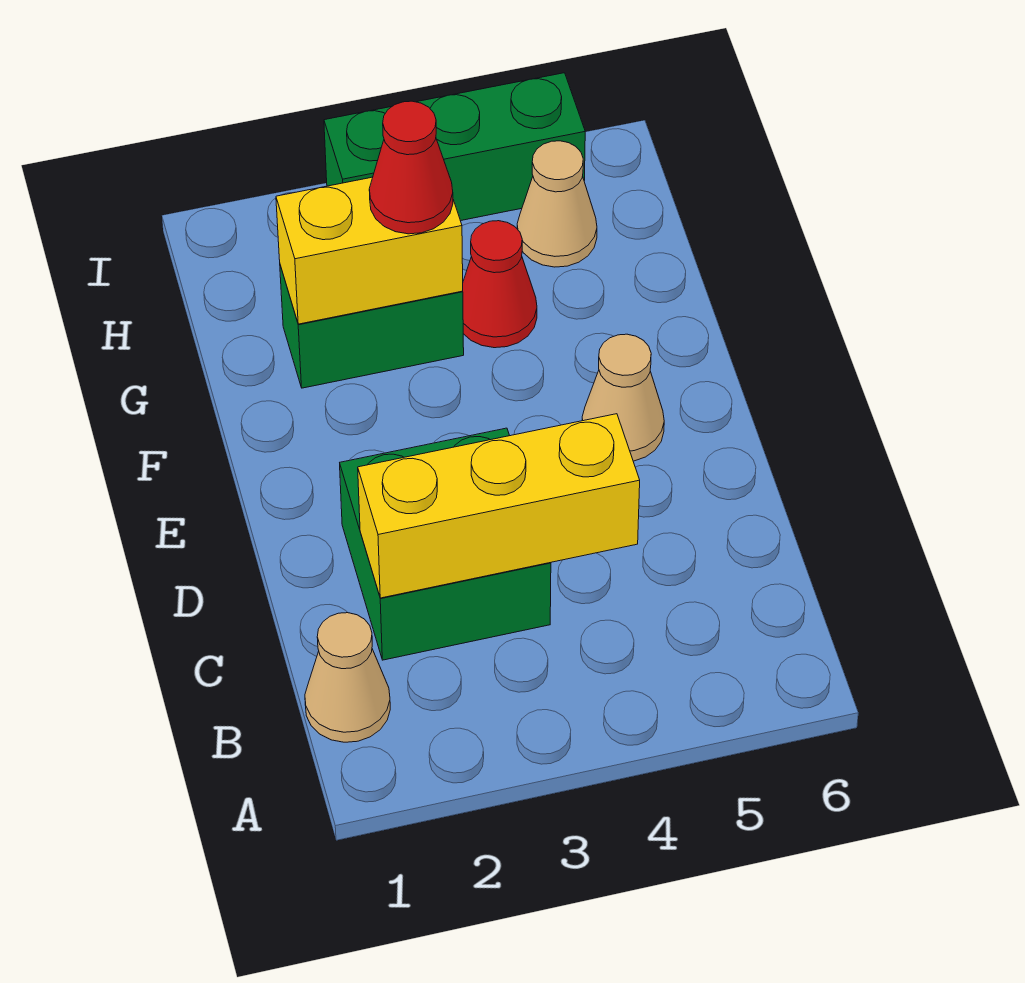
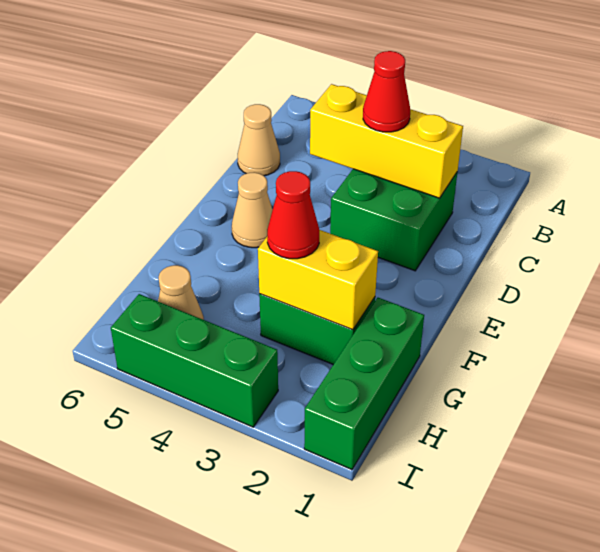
tan cone B1 level 1 -> tan cone C6 level 1
none -> green brick G1:I1 level 1
red cone G4 level 1 -> red cone C3 level 3

